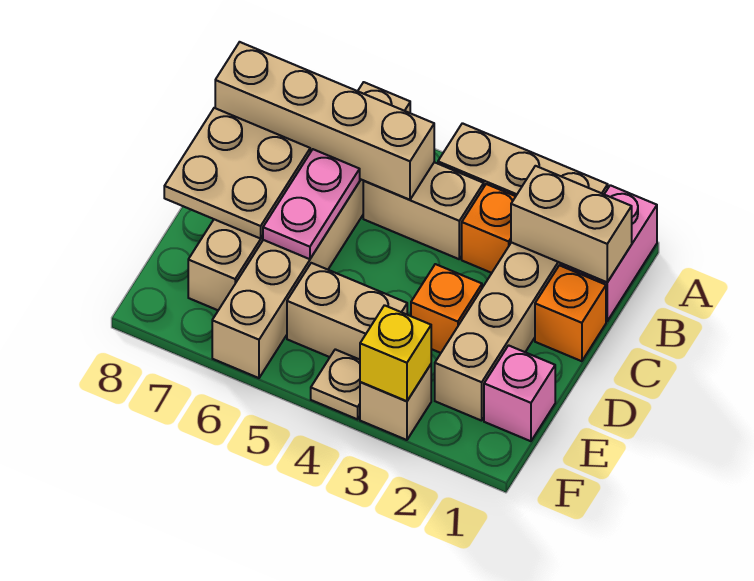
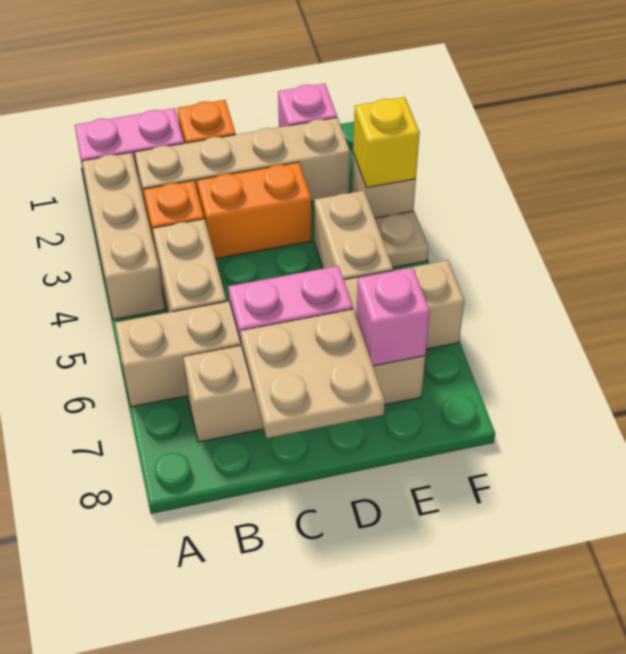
tan brick B1:B2 level 2 -> none
tan brick B5:B8 level 2 -> none
orange brick D3 level 1 -> orange brick C3:D3 level 1
none -> pink brick E7 level 2

